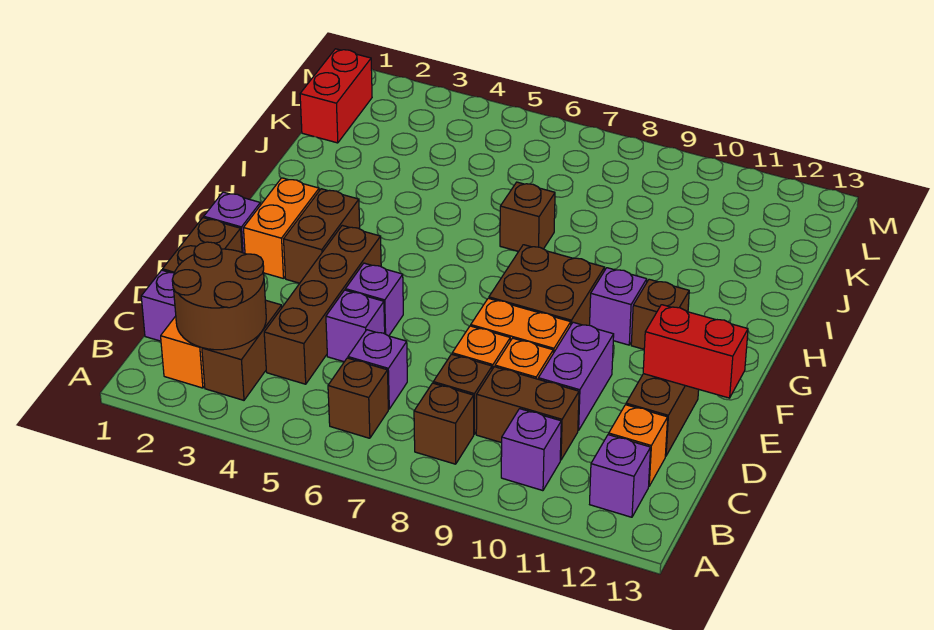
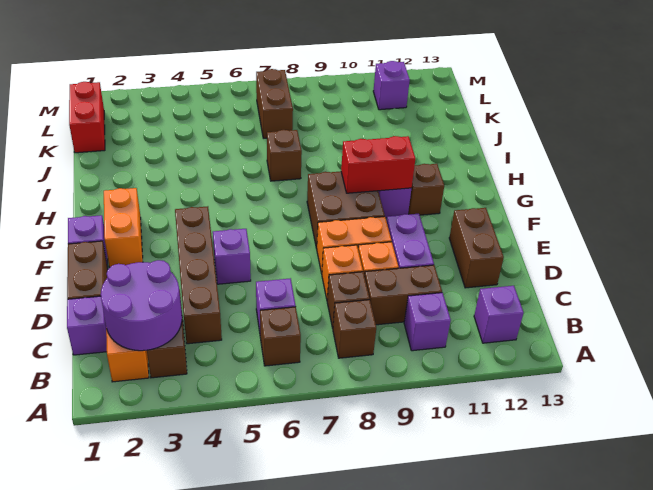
brown round brick B2:C3 level 2 -> purple round brick B2:C3 level 2
orange brick C12 level 1 -> none
purple brick D5 level 1 -> purple brick L11 level 1
red brick E12:E13 level 2 -> red brick G9:G10 level 2
brown brick F3:G3 level 1 -> brown brick K7:L7 level 1

